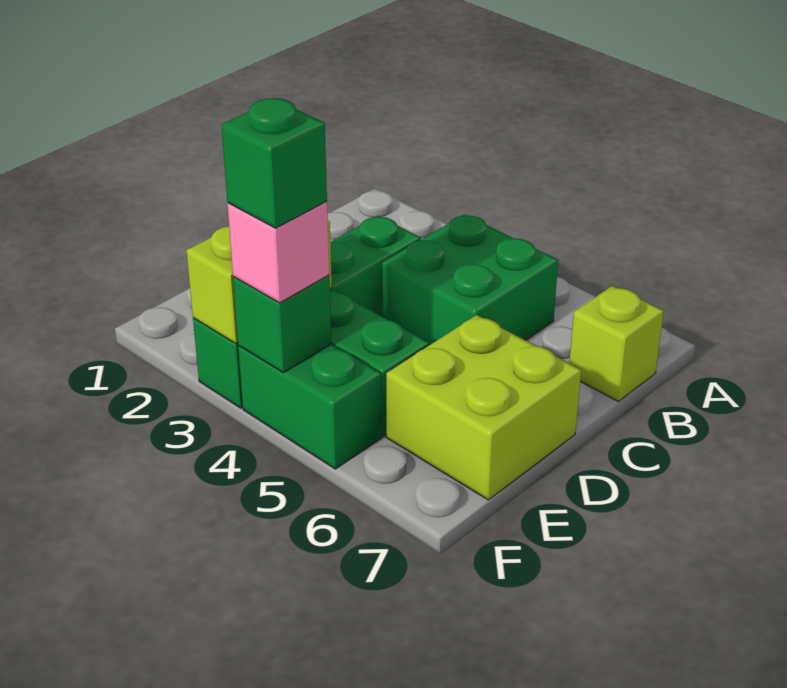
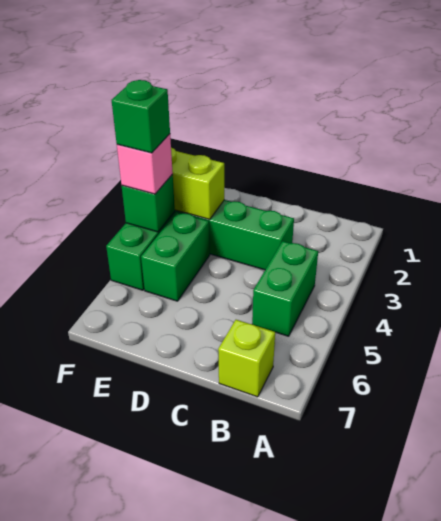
green brick B4:C5 level 1 -> green brick B4:B5 level 1
lime brick D6:E7 level 1 -> none

